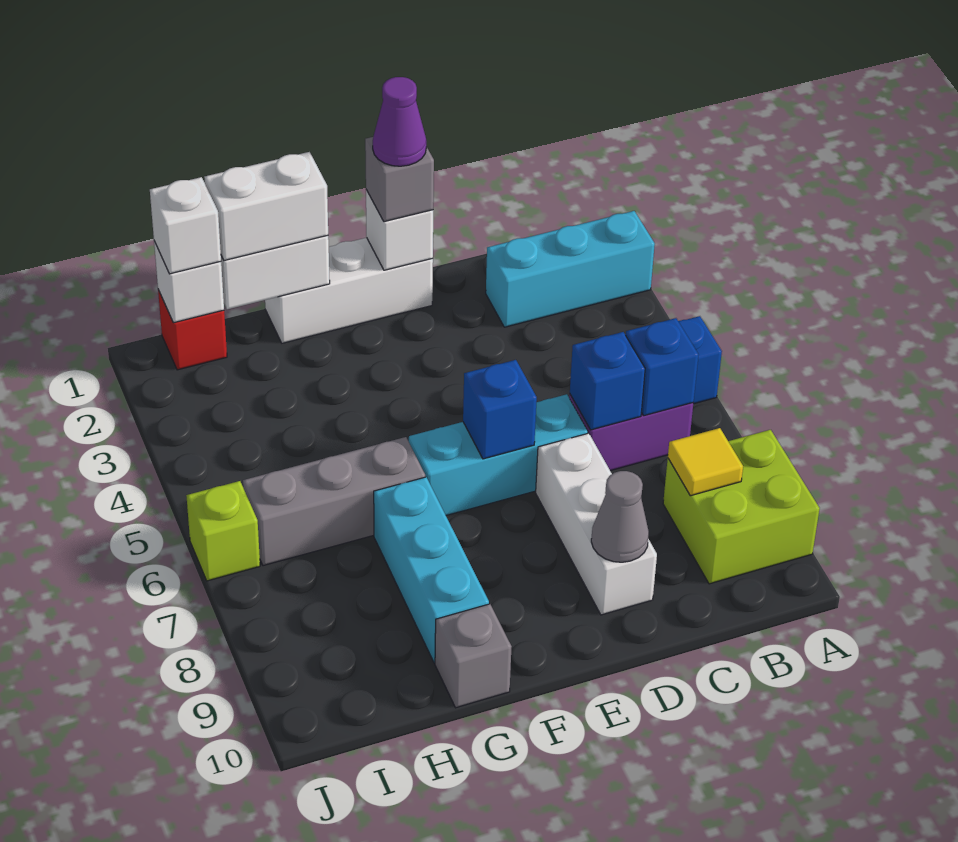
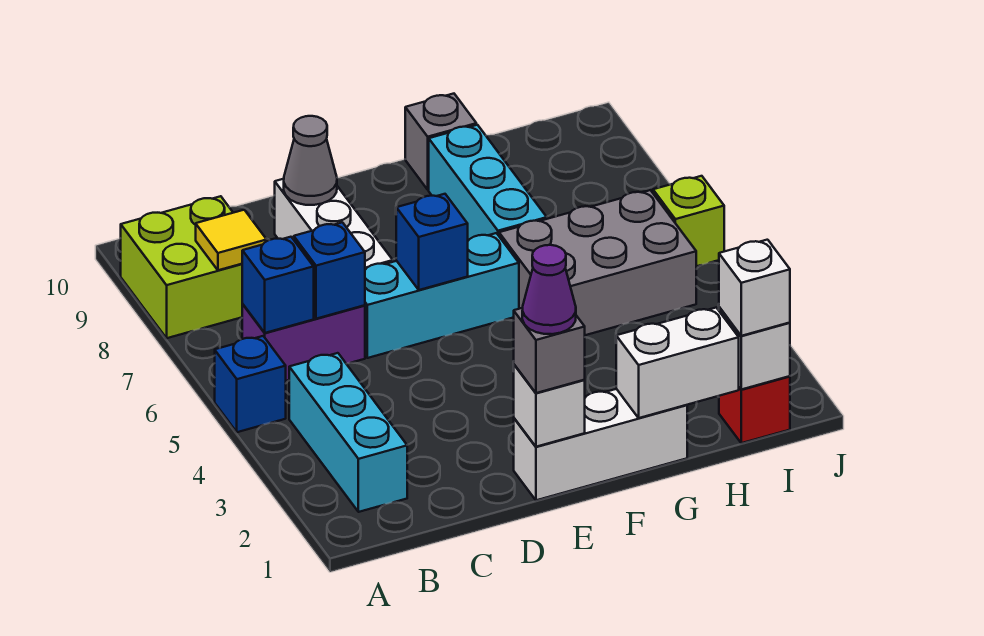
cyan brick A2:C2 level 1 -> cyan brick B2:B4 level 1
white brick G1:H1 level 3 -> none
grey brick G6:I6 level 1 -> grey brick G5:I6 level 1

